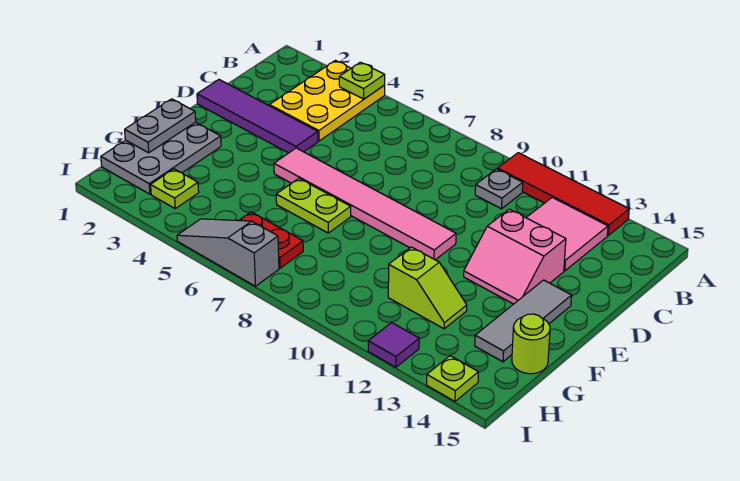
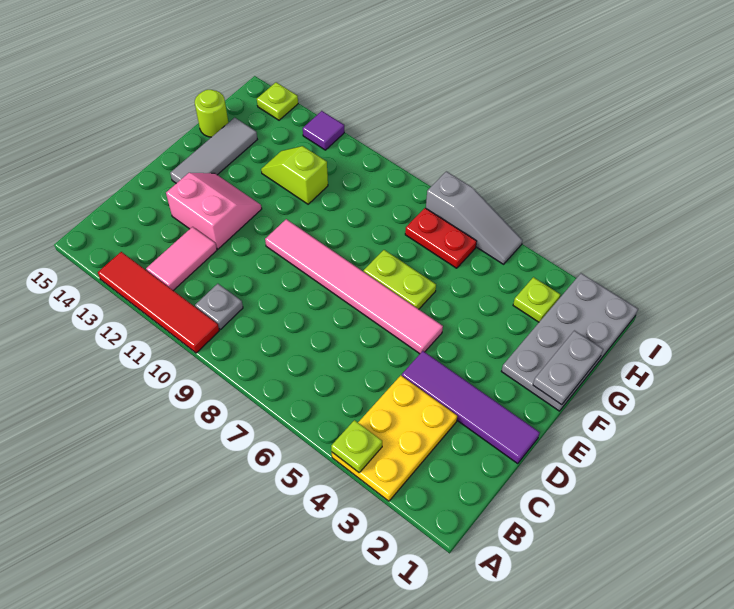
pink tile B12:C13 level 1 -> pink tile B12:C12 level 1
grey plate F1:H2 level 1 -> grey plate F1:I2 level 1

